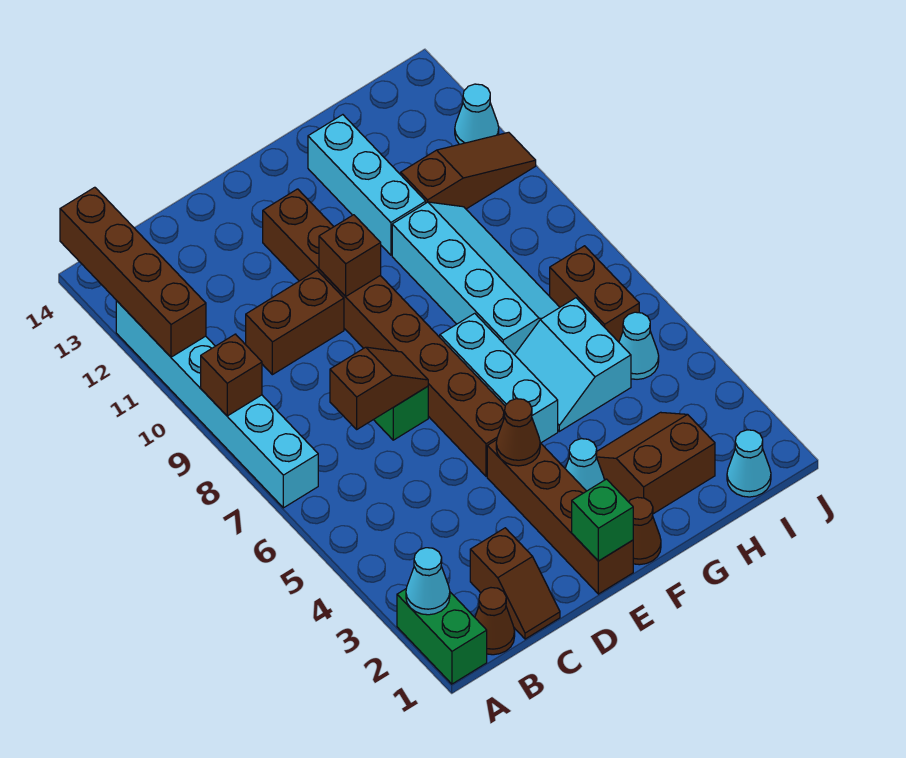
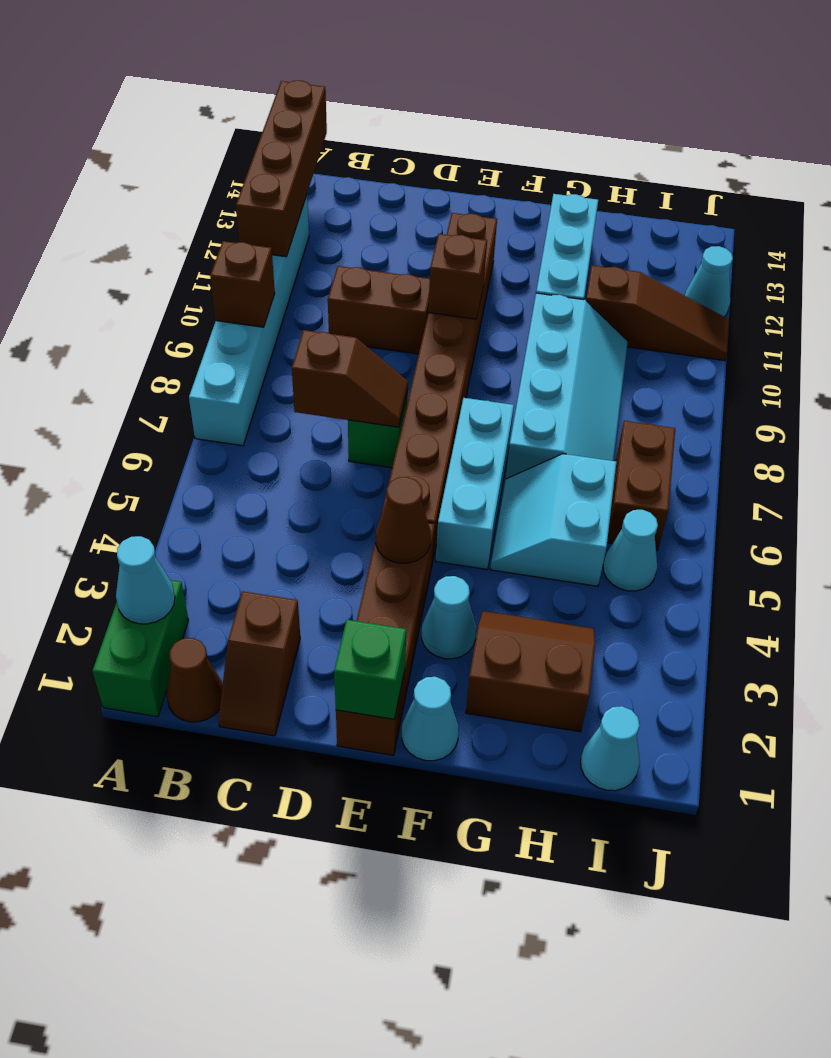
brown cone F1 level 1 -> cyan cone F1 level 1

